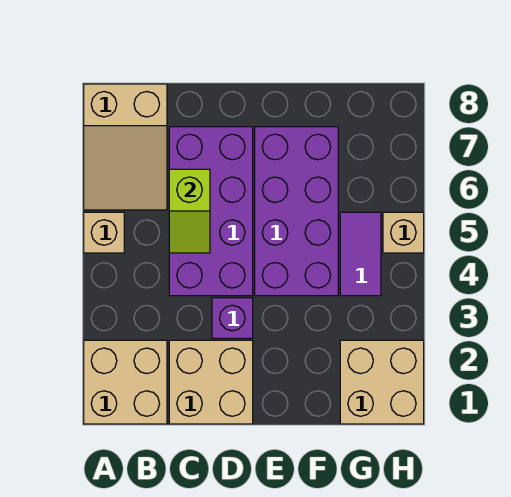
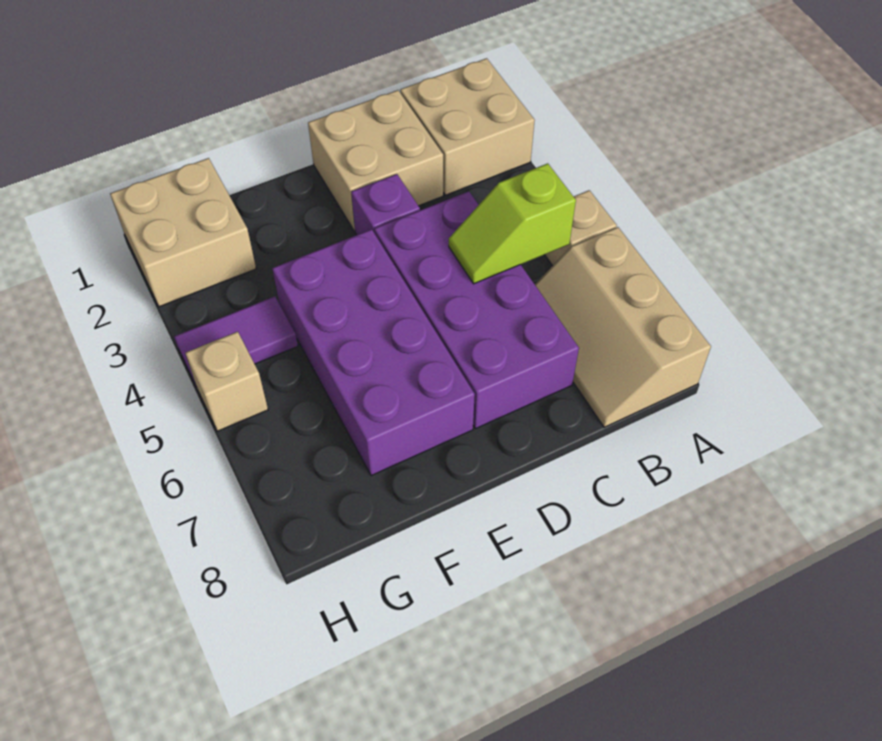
tan slope A6:B8 level 1 top 8 -> tan slope A6:B8 level 1 top A
lime slope C5:C6 level 2 top 6 -> lime slope B5:C5 level 2 top B
purple tile G4:G5 level 1 -> purple tile G4:H4 level 1

